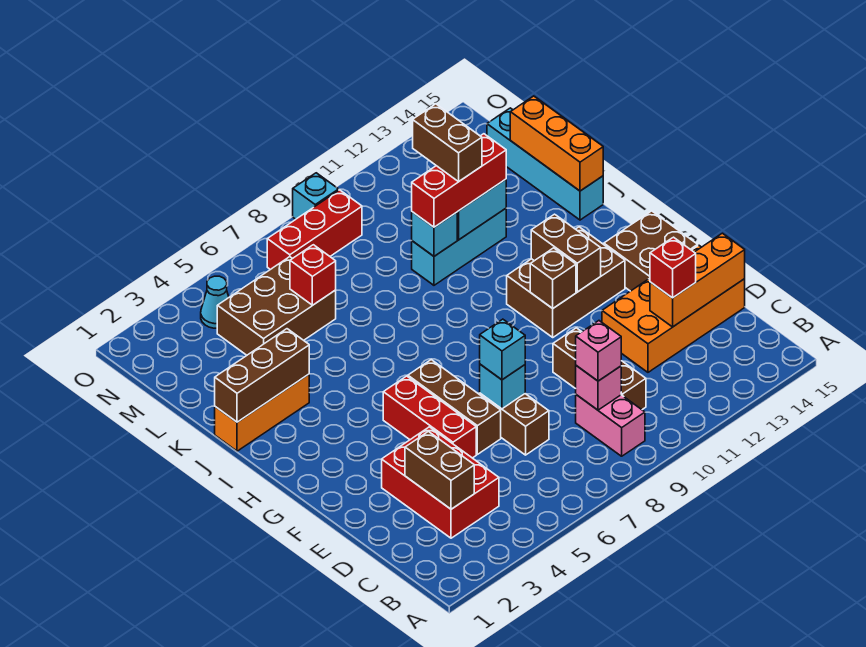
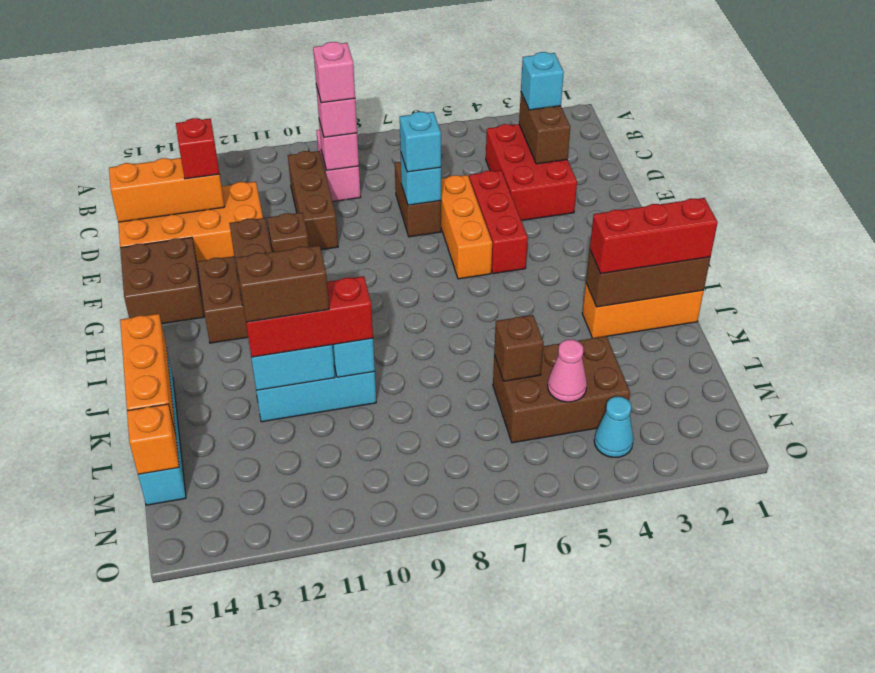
none -> pink brick C9 level 4
brown brick E6:G6 level 1 -> orange brick E6:G6 level 1
brown brick K11:L11 level 4 -> brown brick K11:K12 level 4
red brick L6 level 2 -> brown brick L6 level 2
none -> pink cone M5 level 2
none -> orange brick M15 level 2
red brick N7:N9 level 1 -> red brick J1:J3 level 3
cyan brick O9 level 1 -> cyan brick C3 level 3

